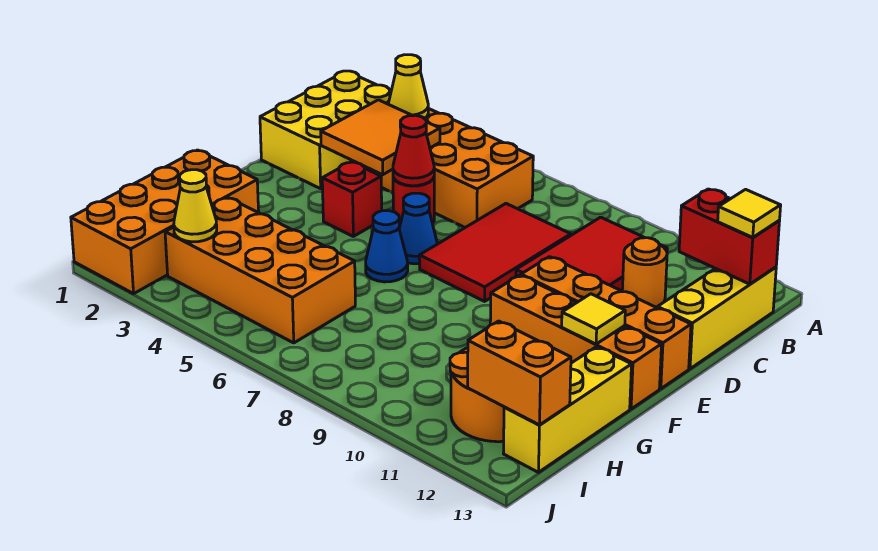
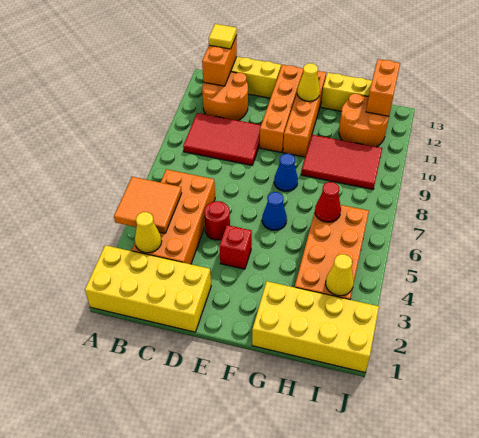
yellow brick B1:D2 level 1 -> yellow brick A1:D2 level 1
red brick B12:B13 level 2 -> orange brick B12:B13 level 2
orange tile C3:D4 level 2 -> orange tile A4:B5 level 2
red tile C7:E8 level 1 -> red tile G9:I10 level 1
orange round brick C11 level 1 -> orange round brick B11:C12 level 1
red cone D5 level 2 -> red cone H6 level 2
blue cone E6 level 1 -> blue cone F8 level 1
yellow tile F12 level 2 -> yellow cone F12 level 2
orange brick G1:J2 level 1 -> yellow brick G1:J2 level 1

